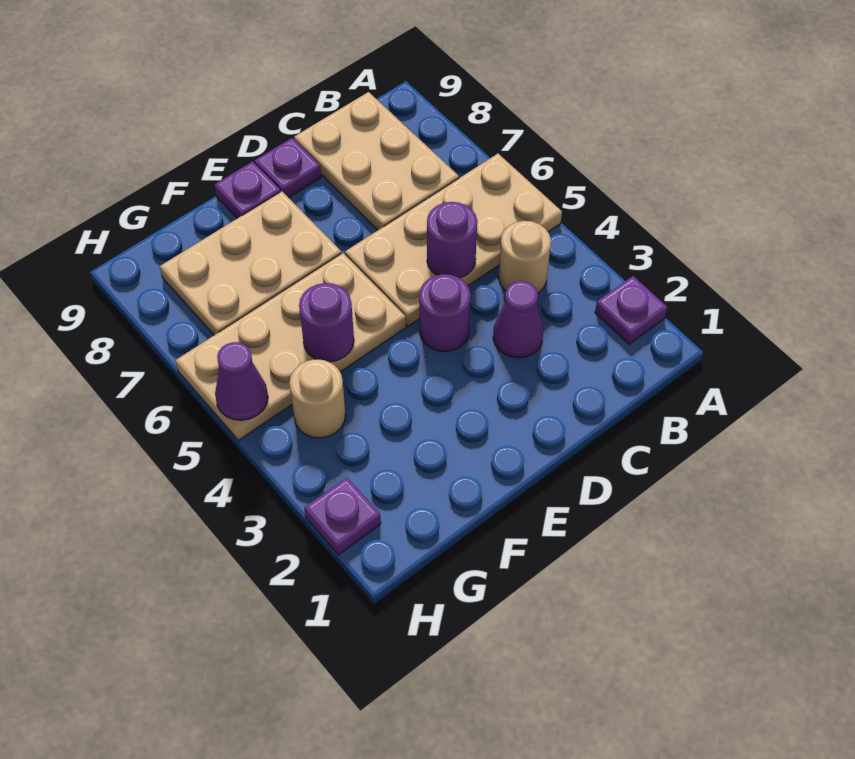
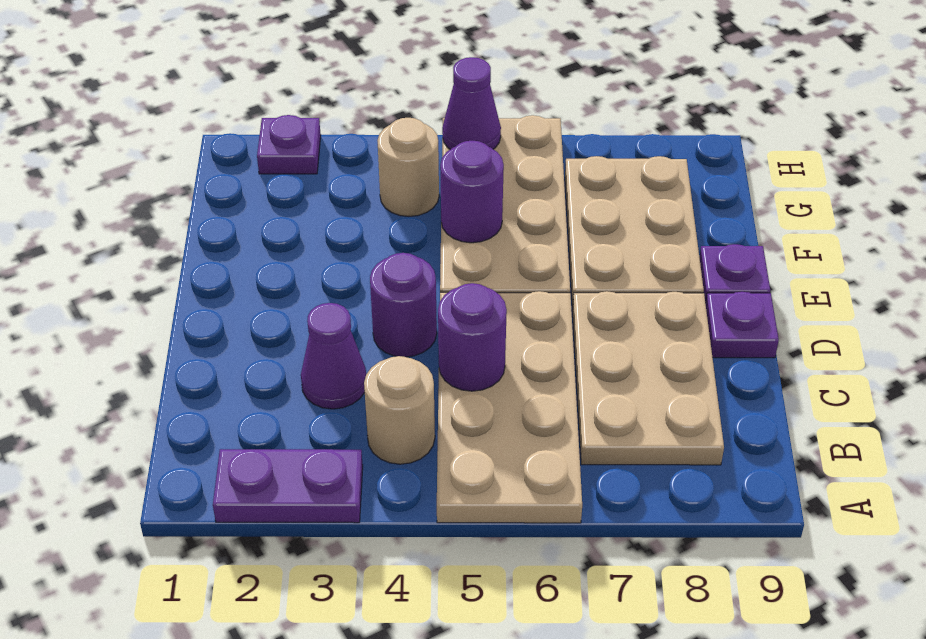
purple plate A2 level 1 -> purple plate A2:A3 level 1
tan plate B7:C9 level 1 -> tan plate B7:D8 level 1

